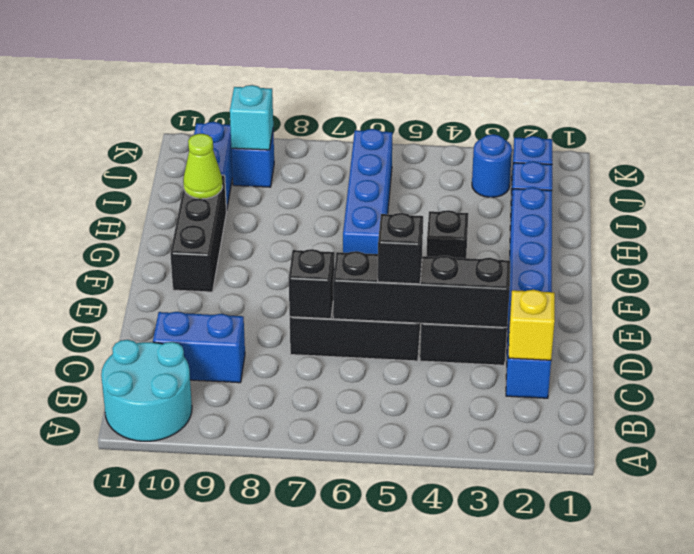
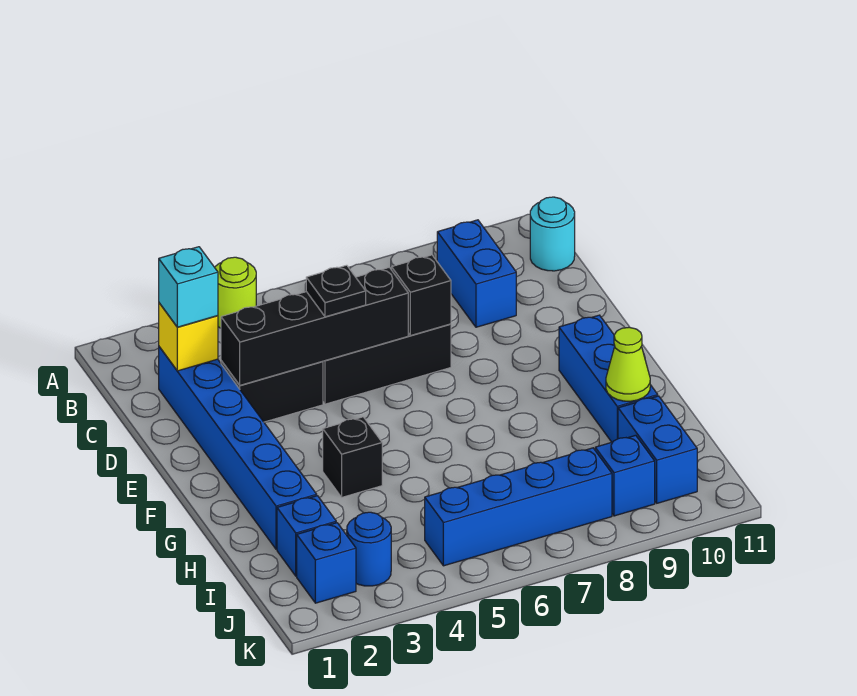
none -> lime round brick A4 level 1
cyan round brick A10:B11 level 1 -> cyan round brick B11 level 1
blue brick C9:C10 level 1 -> blue brick B9:C9 level 1
black brick D5 level 3 -> black plate D5 level 3
black brick F10:H10 level 1 -> blue brick F10:H10 level 1
blue brick G6:J6 level 1 -> blue brick J5:J8 level 1
cyan brick J9 level 2 -> cyan brick C2 level 3

